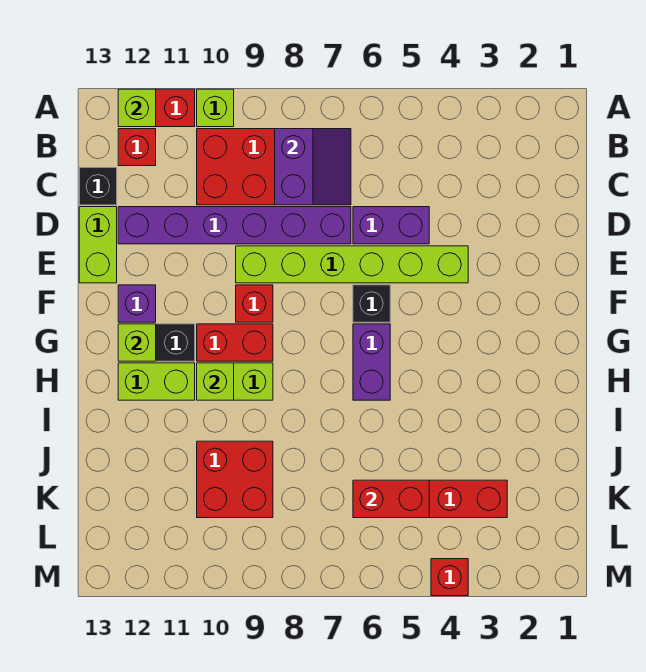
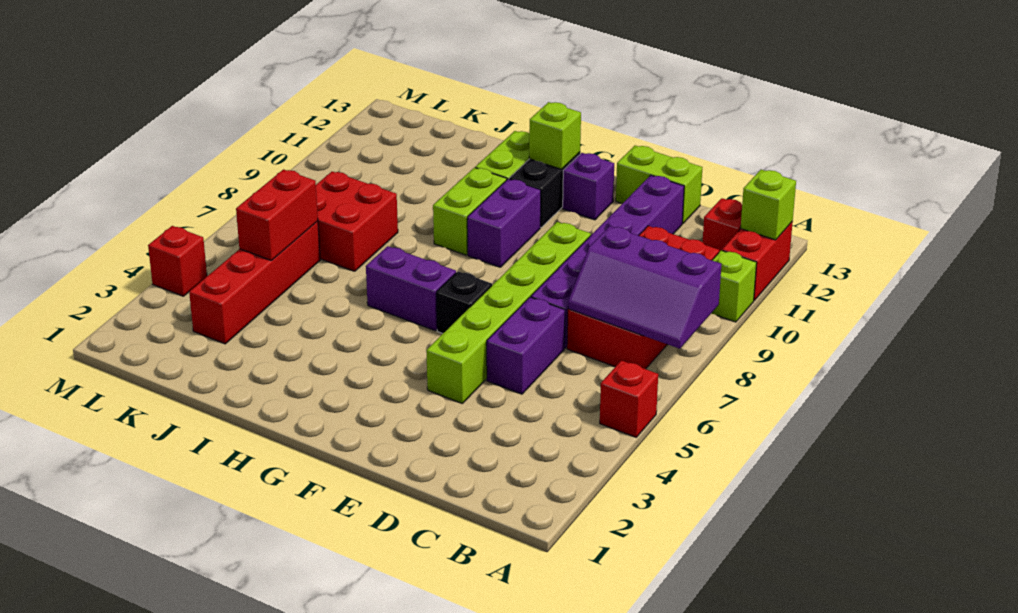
purple slope B7:C8 level 2 top 8 -> purple slope A7:C8 level 2 top 8
black brick C13 level 1 -> none
red brick F9 level 1 -> red brick A5 level 1
red brick G9:G10 level 1 -> purple brick G9:G10 level 1
lime brick H10 level 2 -> none
red brick J9:K10 level 1 -> red brick J7:K8 level 1

